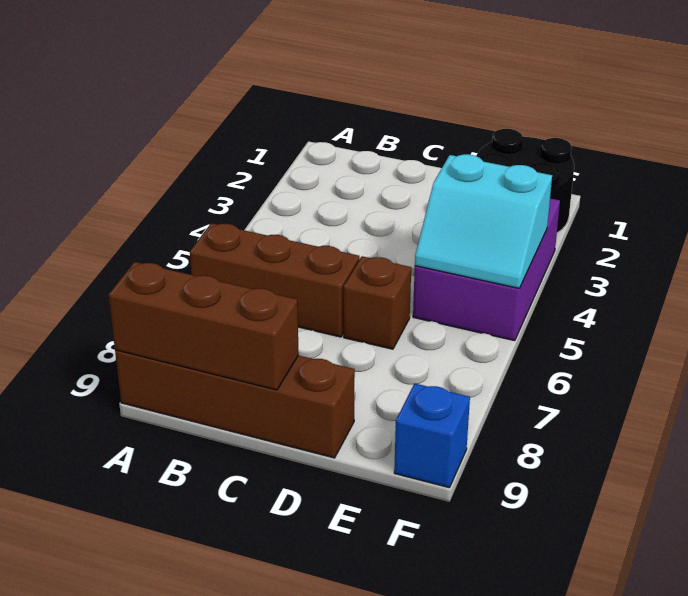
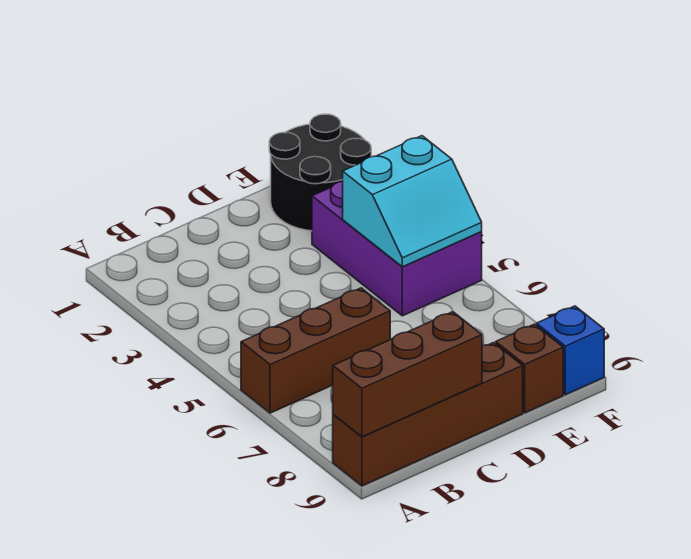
brown brick D6 level 1 -> brown brick E9 level 1

